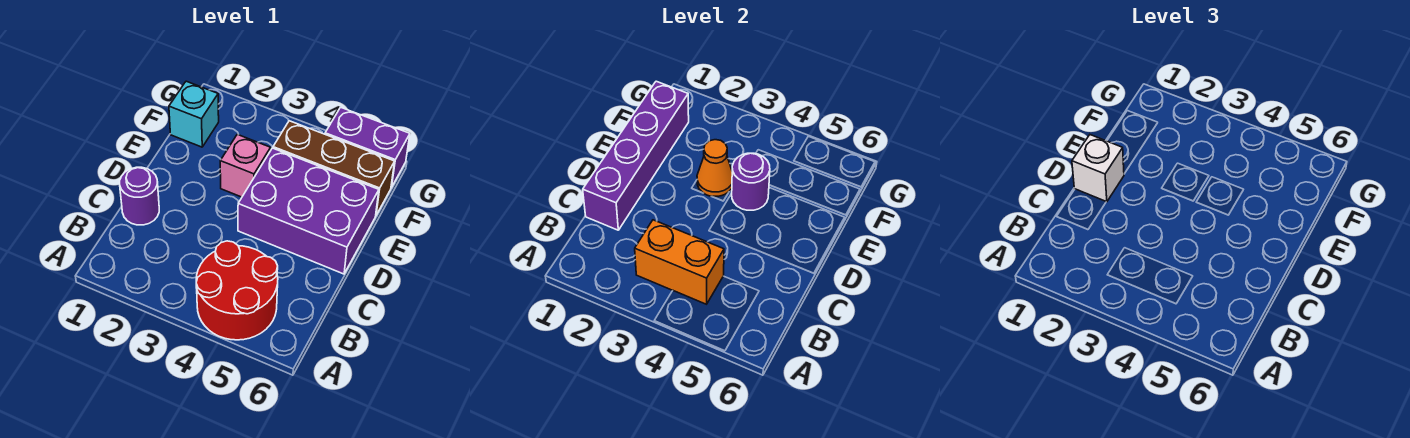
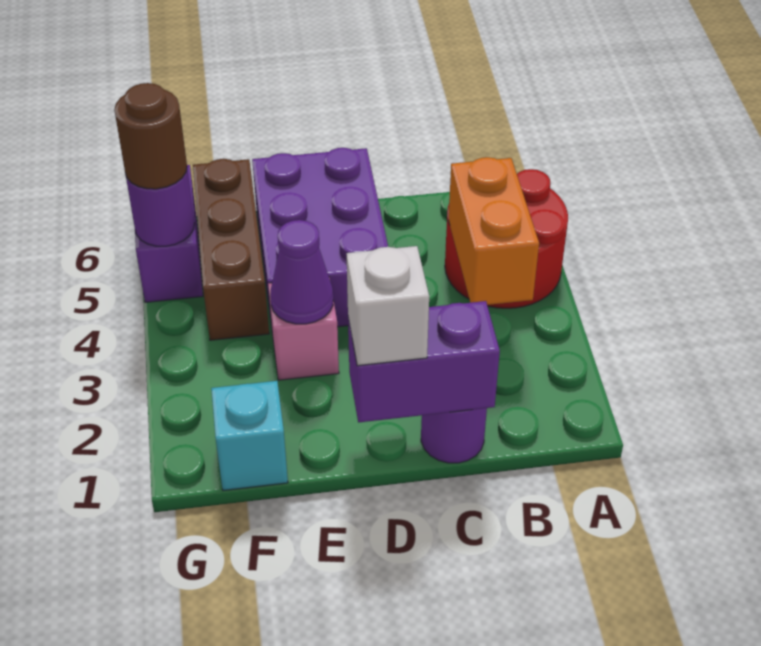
purple brick C1:F1 level 2 -> purple brick C1:D1 level 2
orange cone E3 level 2 -> purple cone E3 level 2
purple round brick E4 level 2 -> purple round brick G5 level 2
none -> brown round brick G5 level 3

